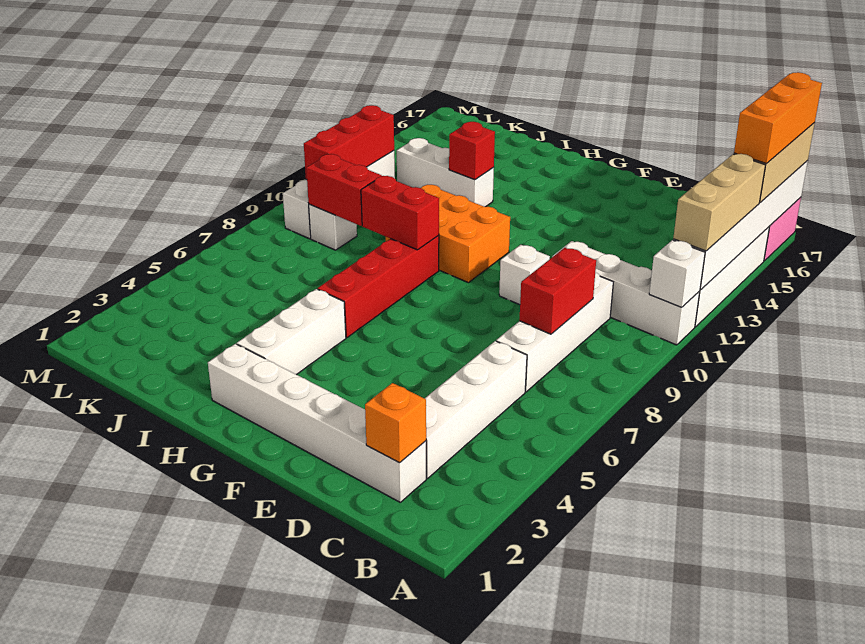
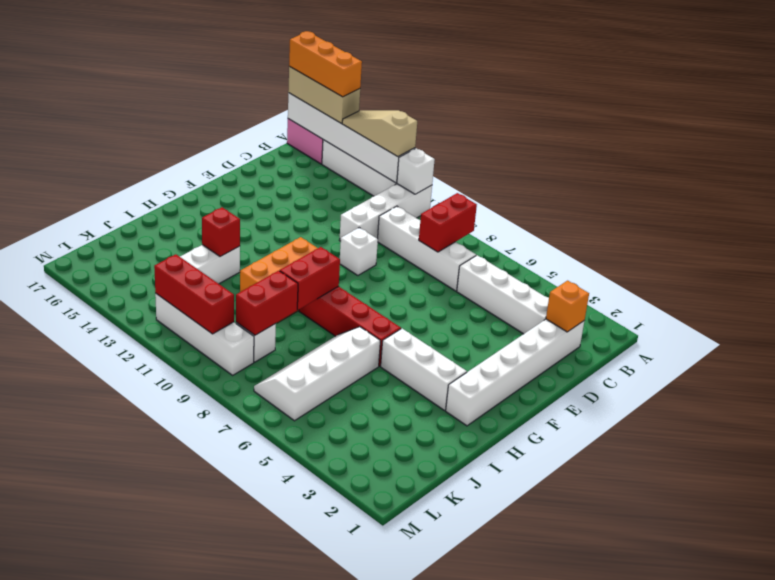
tan brick A12:A14 level 3 -> tan slope A12:A14 level 3 top 12
red brick C8:C9 level 2 -> red brick B8:C8 level 2
none -> white slope I6:L7 level 1 top 6

